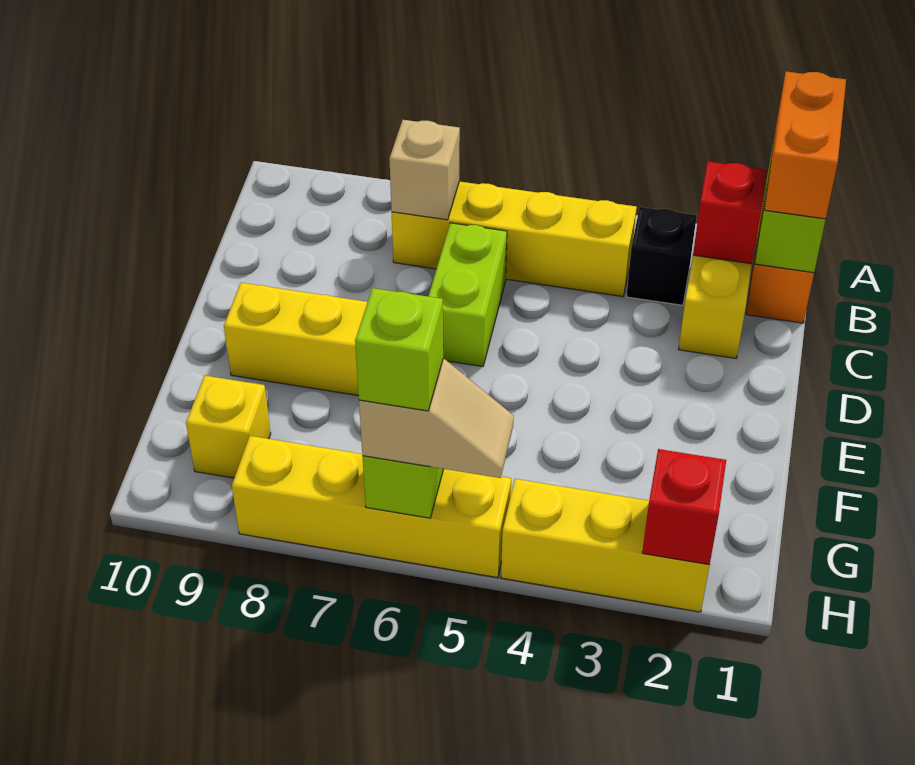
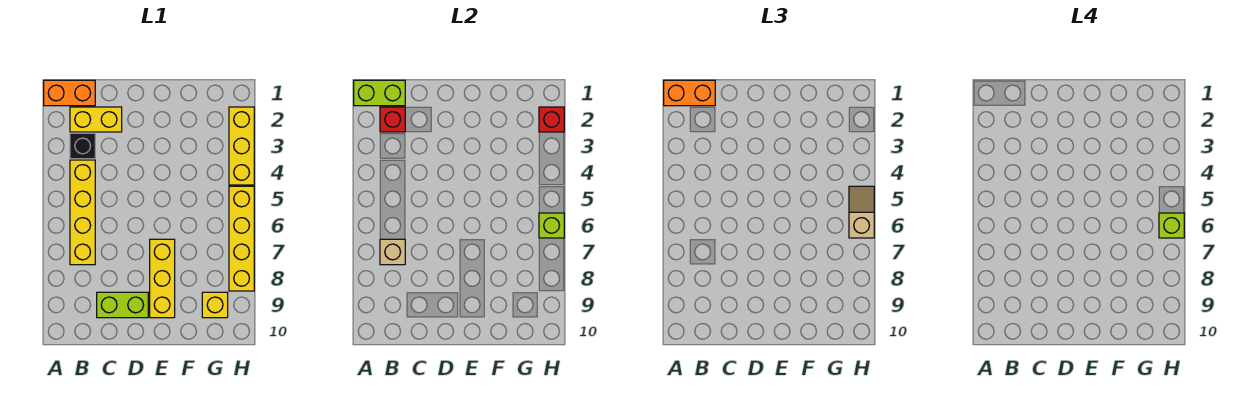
lime brick C6:D6 level 1 -> lime brick C9:D9 level 1

